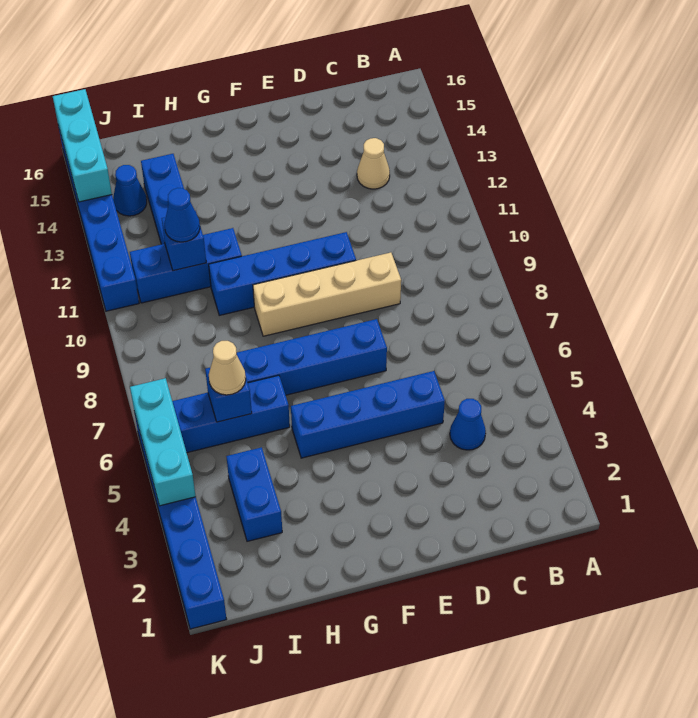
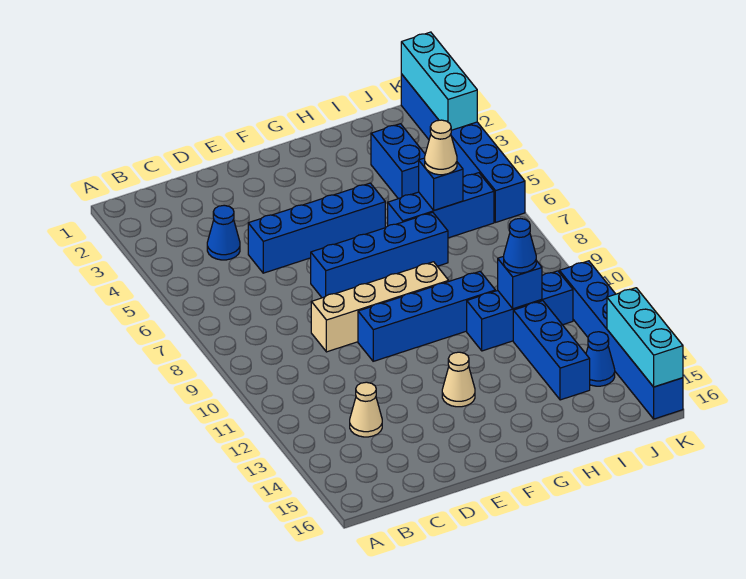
none -> tan cone F13 level 1
cyan brick K4:K6 level 2 -> cyan brick K1:K3 level 2

